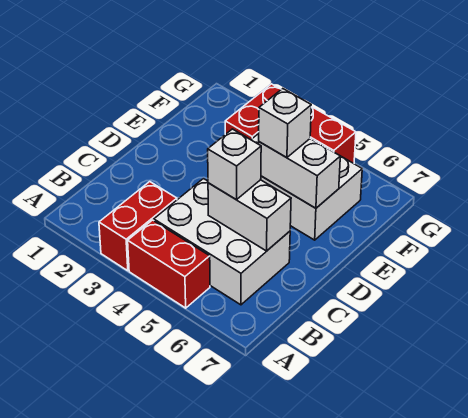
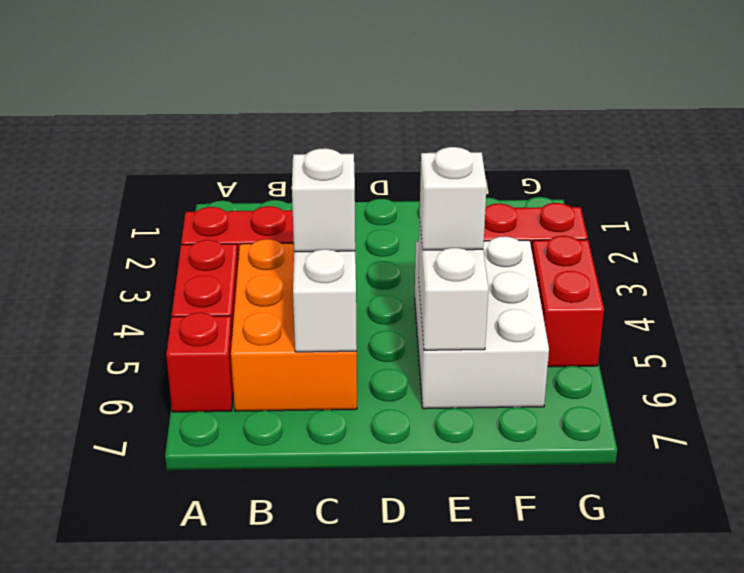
none -> red brick A6 level 1
white brick B4:C6 level 1 -> orange brick B4:C6 level 1

